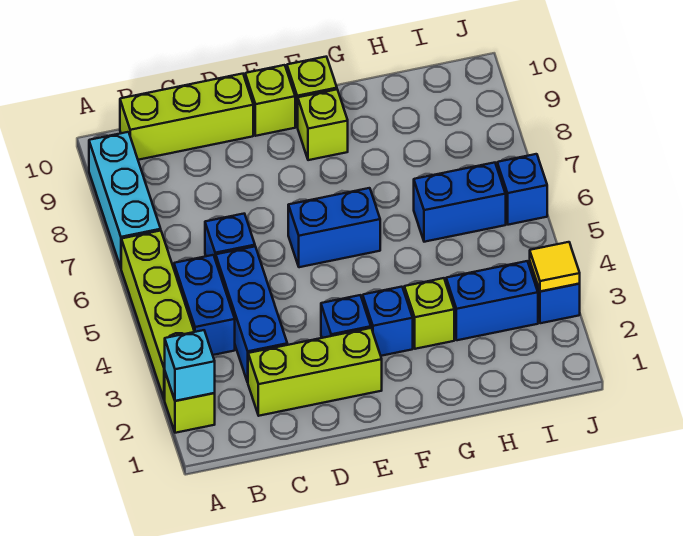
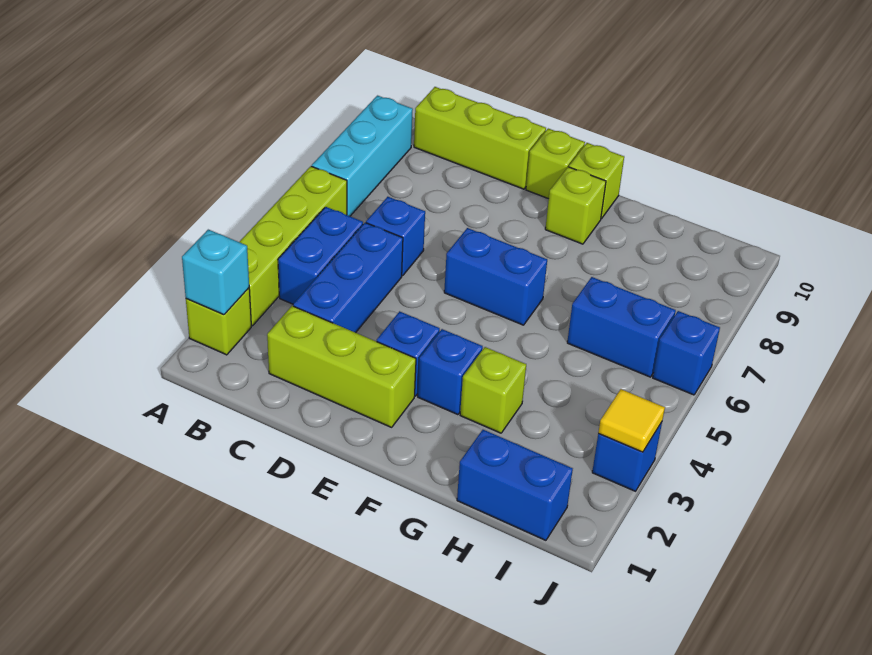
blue brick H3:I3 level 1 -> blue brick H1:I1 level 1

